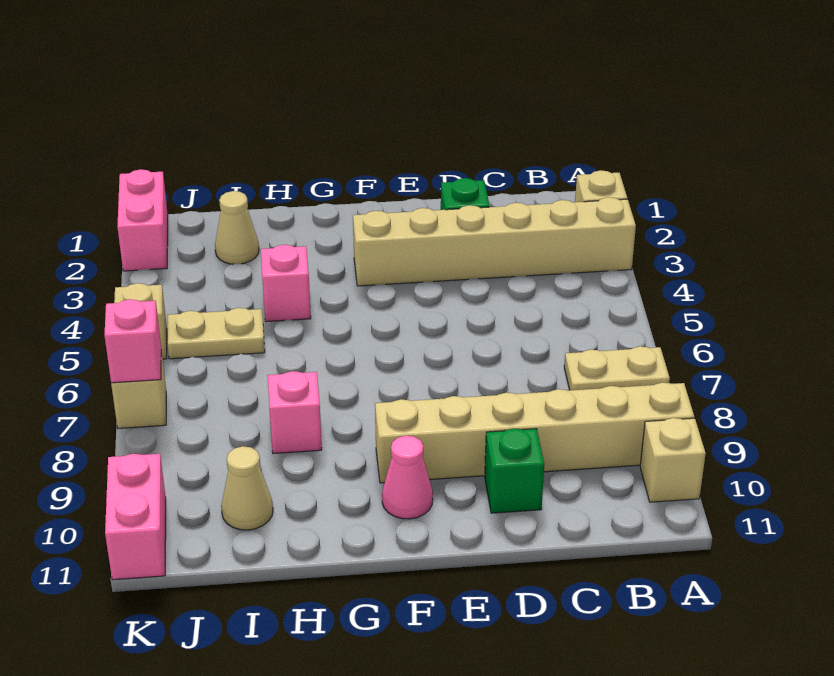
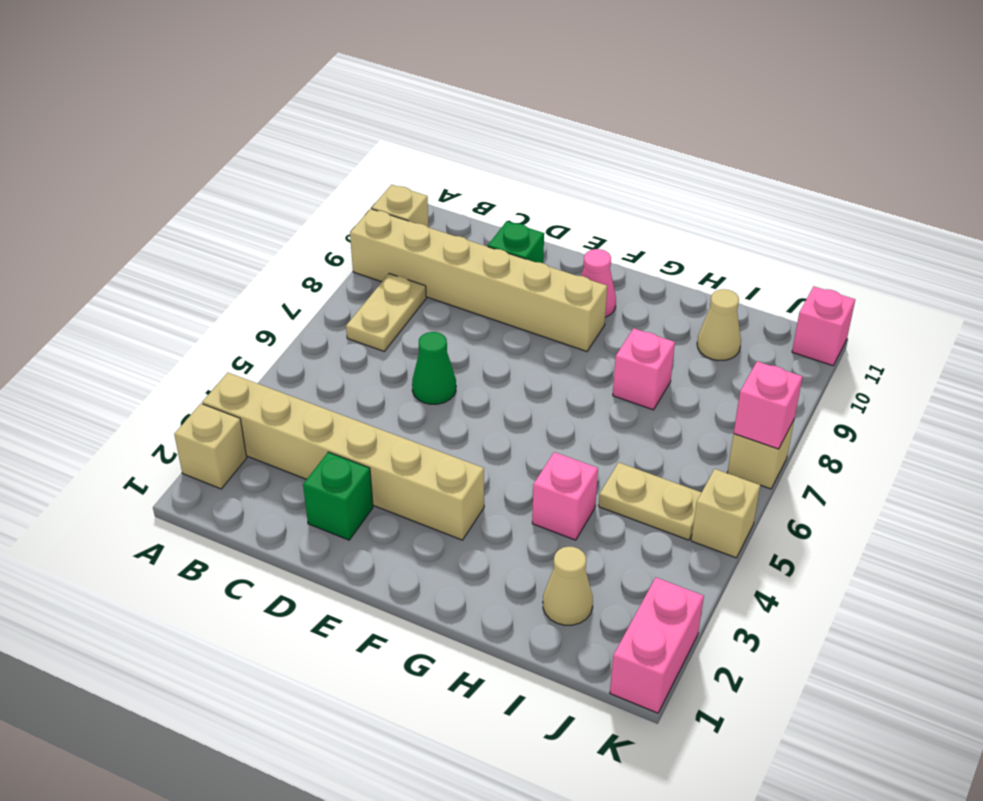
tan plate A7:B7 level 1 -> tan plate B7:B8 level 1
none -> green cone D6 level 1
pink brick K10:K11 level 1 -> pink brick K11 level 1

